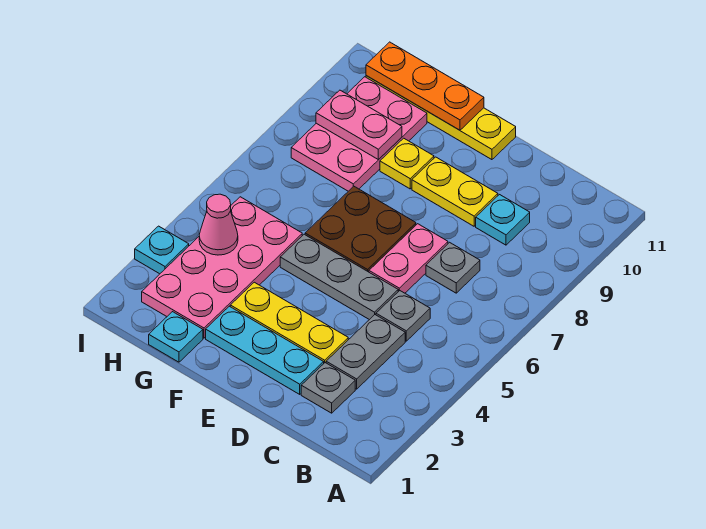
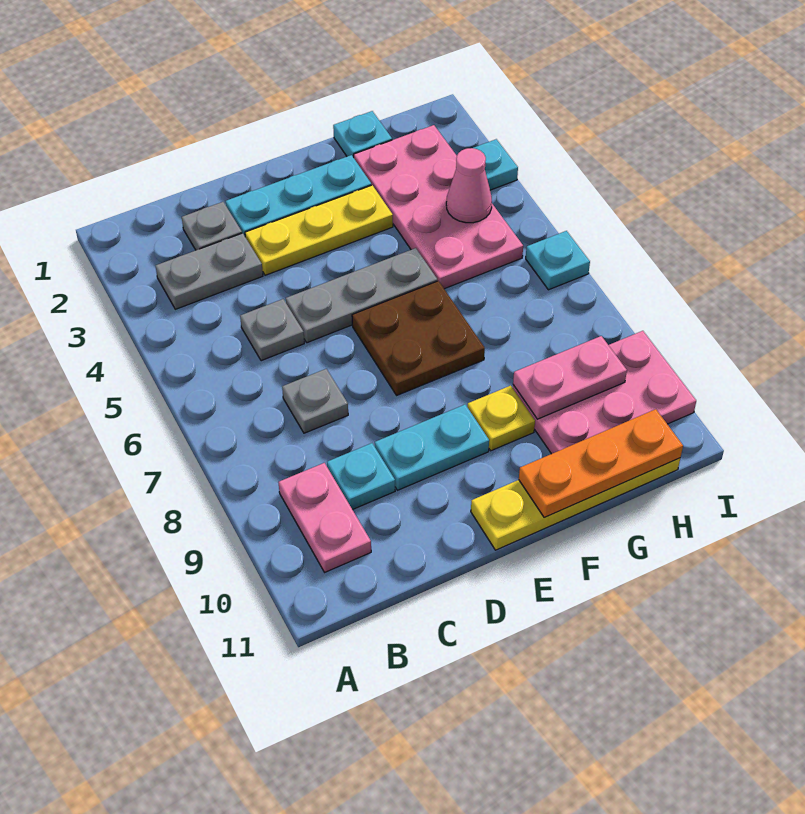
grey plate C3:C4 level 1 -> grey plate B3:C3 level 1
pink plate D6:D7 level 1 -> pink plate B9:B10 level 1
yellow plate D9:E9 level 1 -> cyan plate D9:E9 level 1
pink plate G8:H10 level 1 -> pink plate G9:I10 level 1
none -> cyan plate I6 level 1

